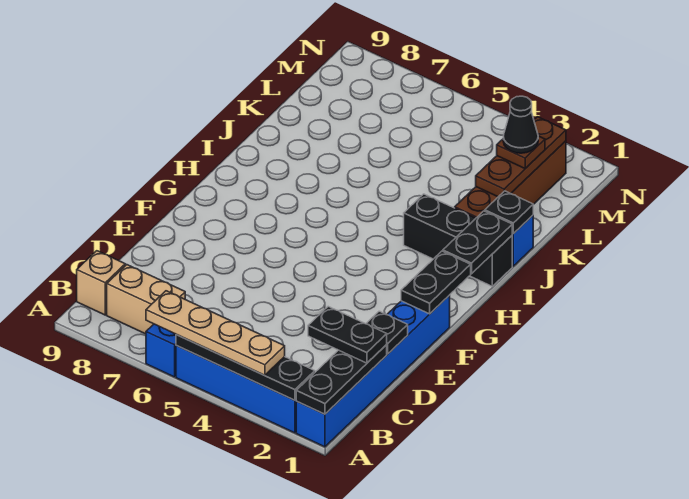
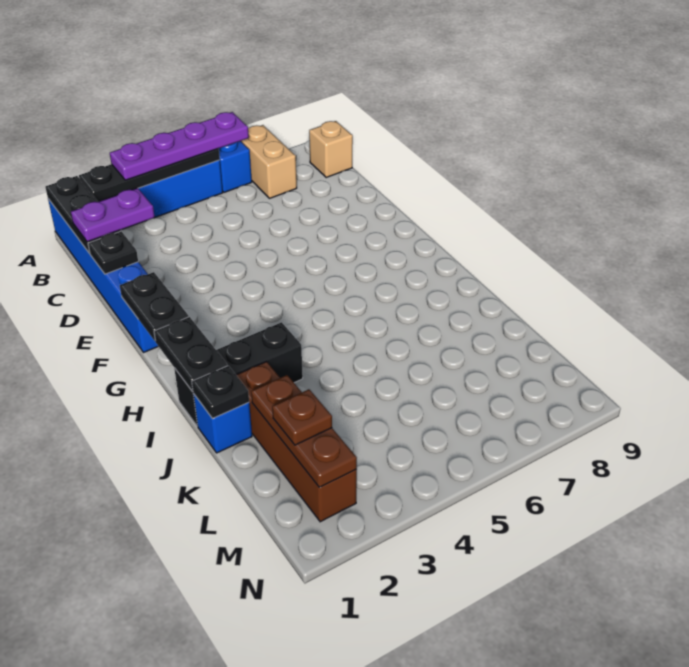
tan plate A3:A6 level 3 -> purple plate A3:A6 level 3
tan brick B7:B8 level 1 -> tan brick A7:B7 level 1
black plate C1:C2 level 3 -> purple plate C1:C2 level 3
black cone L2 level 4 -> none

